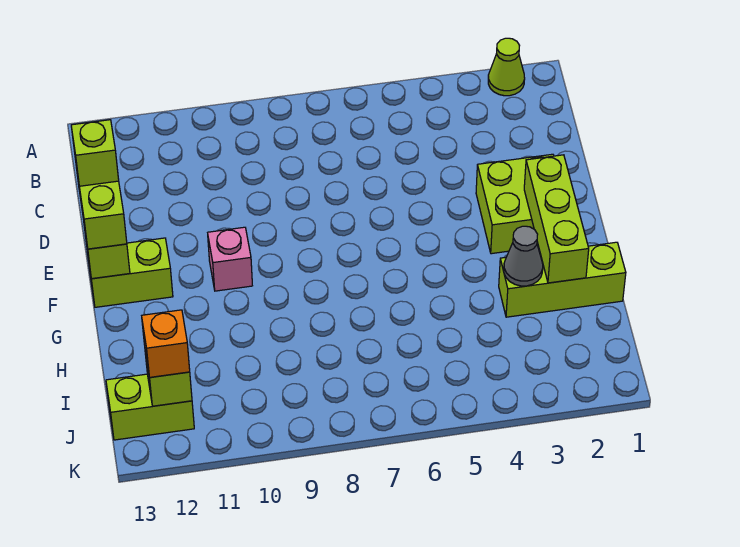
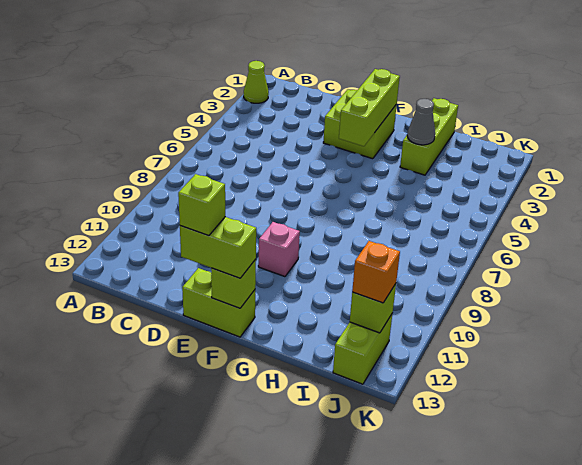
lime brick F2:H2 level 2 -> lime brick F2:F4 level 2
lime brick F12:F13 level 1 -> lime brick E13:F13 level 1

